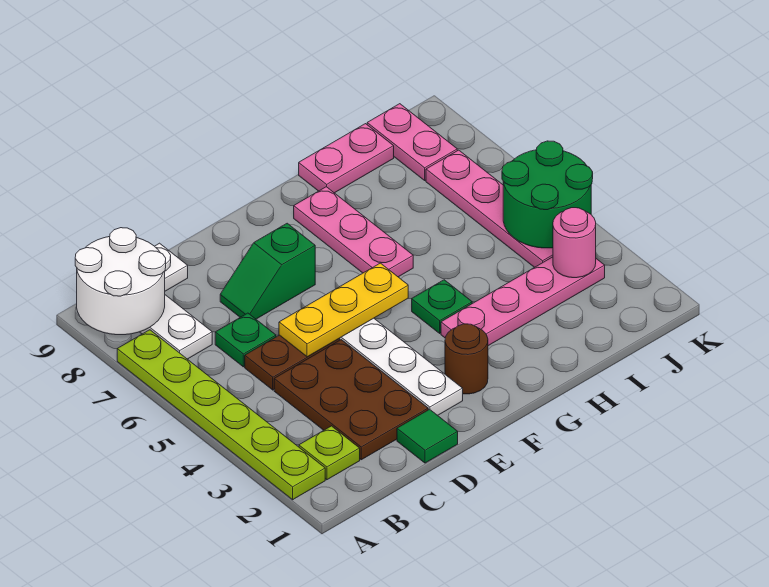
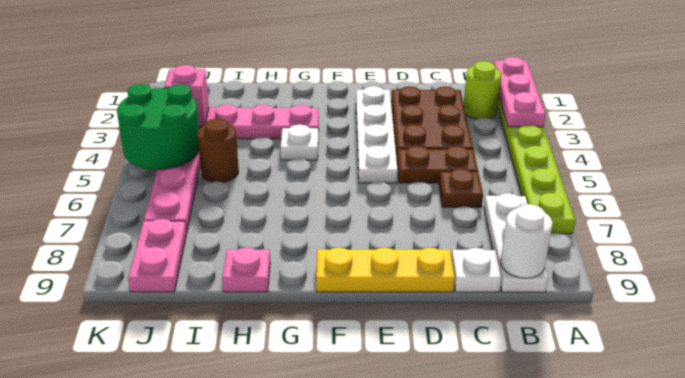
white round brick A8:B9 level 2 -> white round brick B9 level 2
lime plate B2 level 1 -> lime round brick B2 level 1
green plate C6 level 1 -> brown plate C6 level 1
green tile D1 level 1 -> none
yellow plate D5:F5 level 2 -> yellow plate D9:F9 level 1
green slope D7:E7 level 1 top E -> none
brown round brick F2 level 1 -> brown round brick I5 level 1
green plate G4 level 1 -> white plate G4 level 1
pink plate G6:G8 level 1 -> pink plate A1:A3 level 2
pink plate H9:I9 level 1 -> pink plate H9 level 1
pink round brick J3 level 2 -> pink brick J3 level 2

